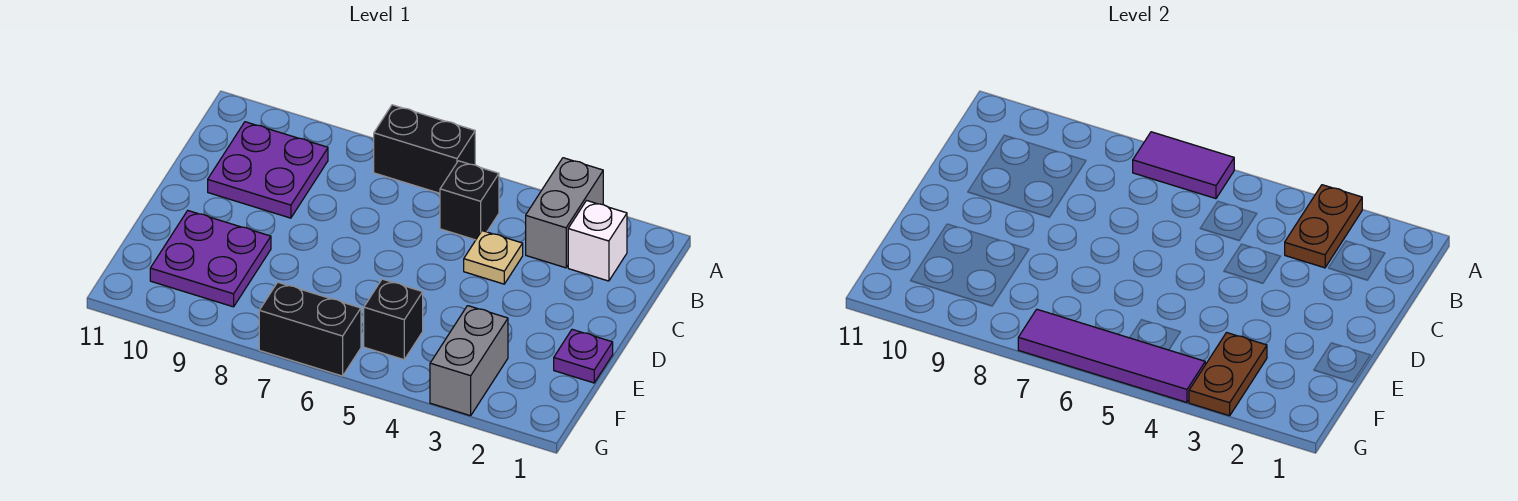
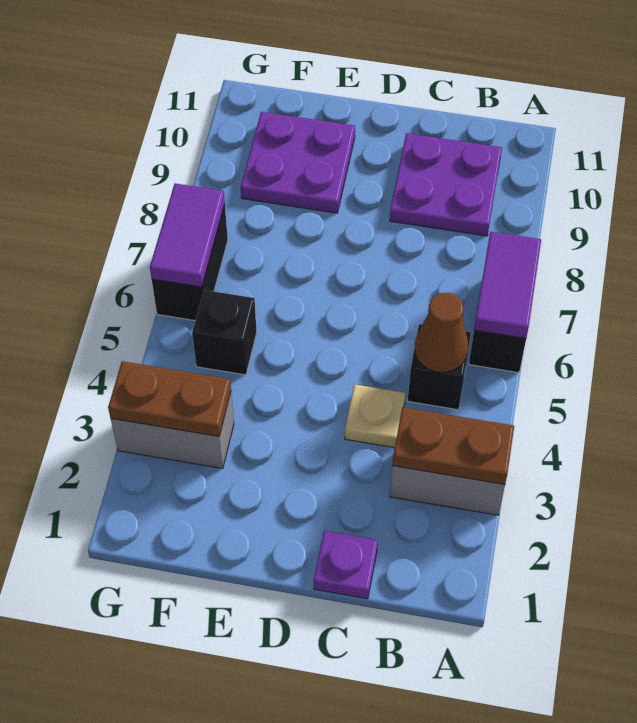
white brick B2 level 1 -> none
none -> brown cone B5 level 2
purple plate E1 level 1 -> purple plate C1 level 1
purple tile G4:G7 level 2 -> purple tile G6:G7 level 2

